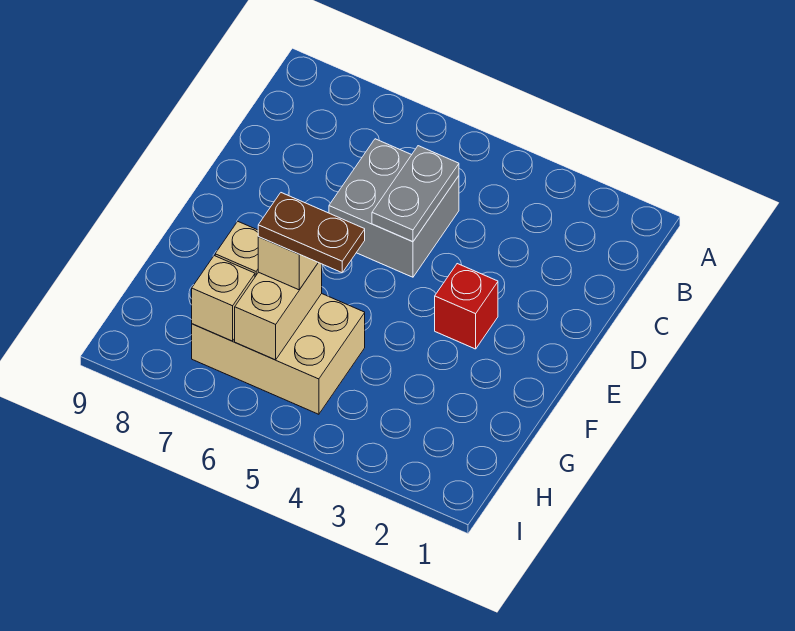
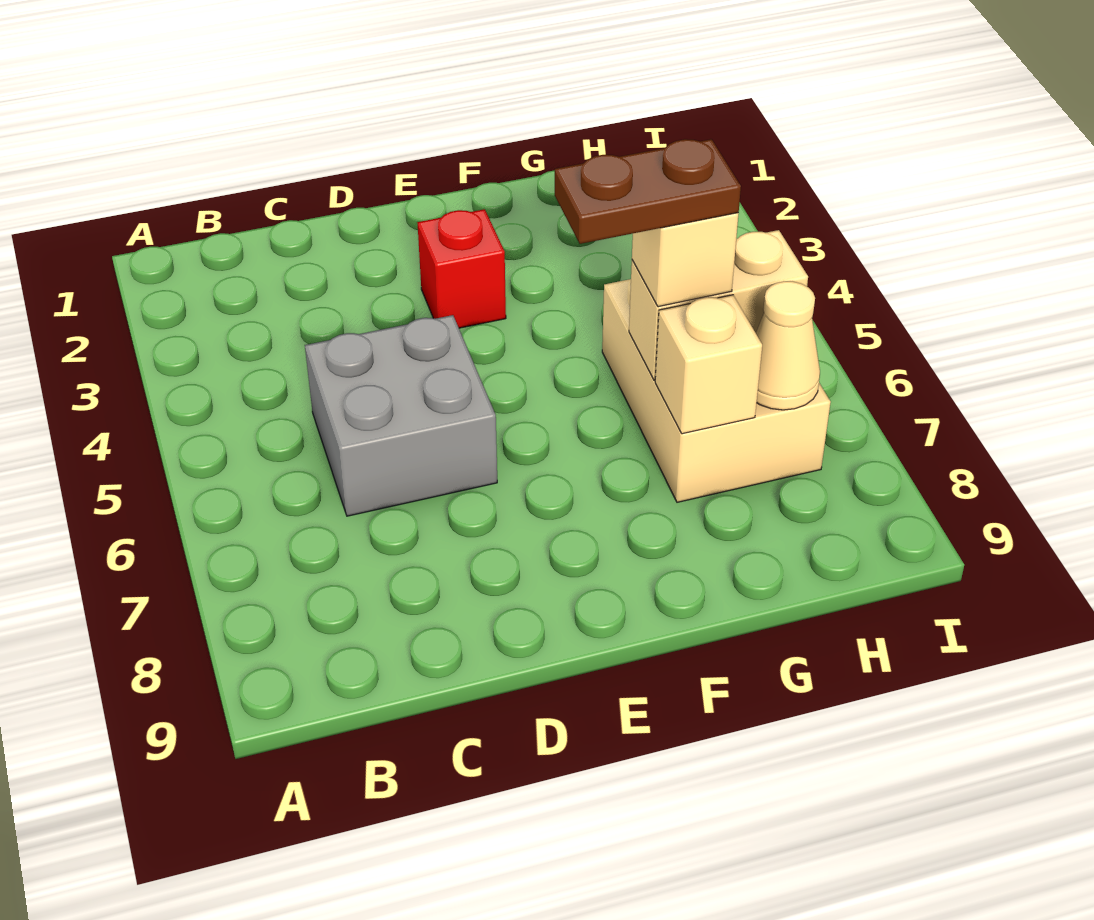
grey plate C5:D5 level 2 -> none
brown plate G5:G6 level 4 -> brown plate F6:G6 level 4
tan brick H7 level 2 -> tan cone H7 level 2

